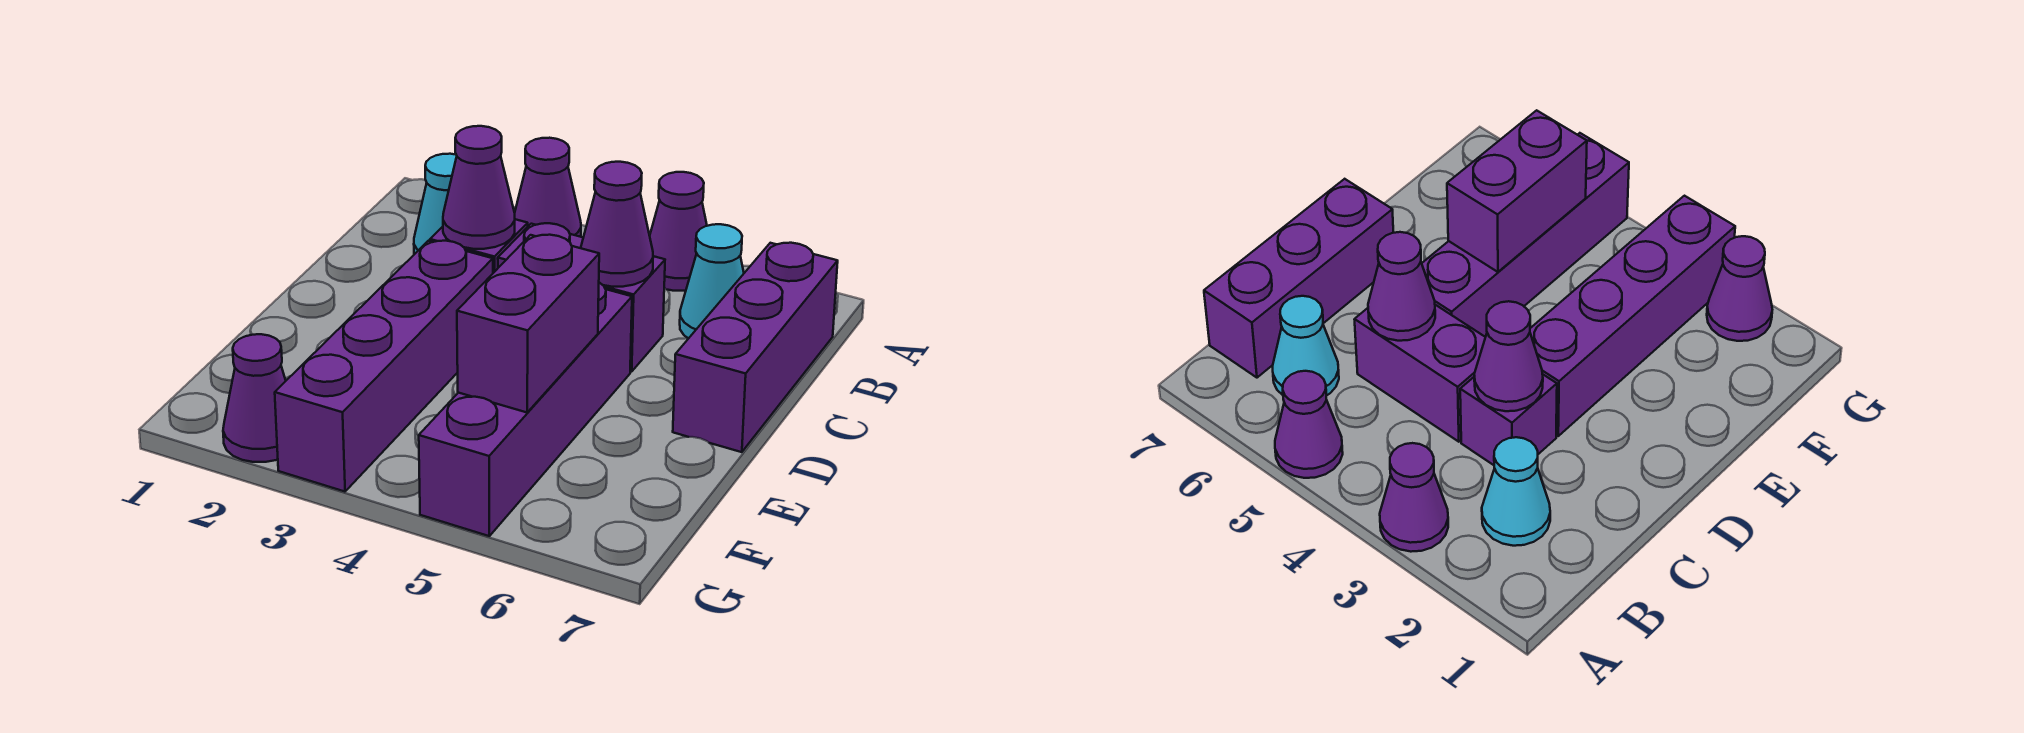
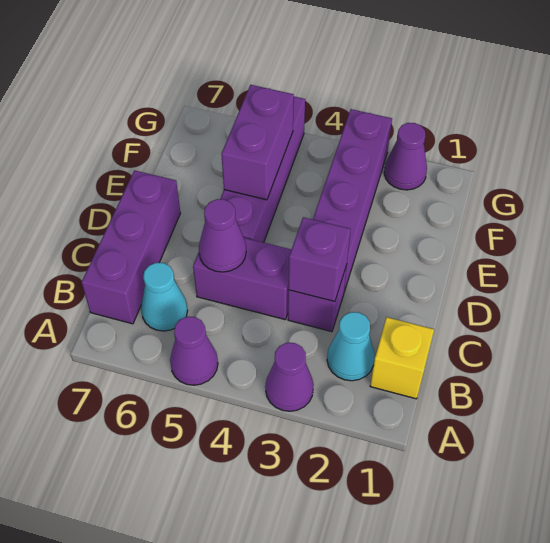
none -> yellow brick B1 level 1
purple cone C3 level 2 -> purple brick C3 level 2

